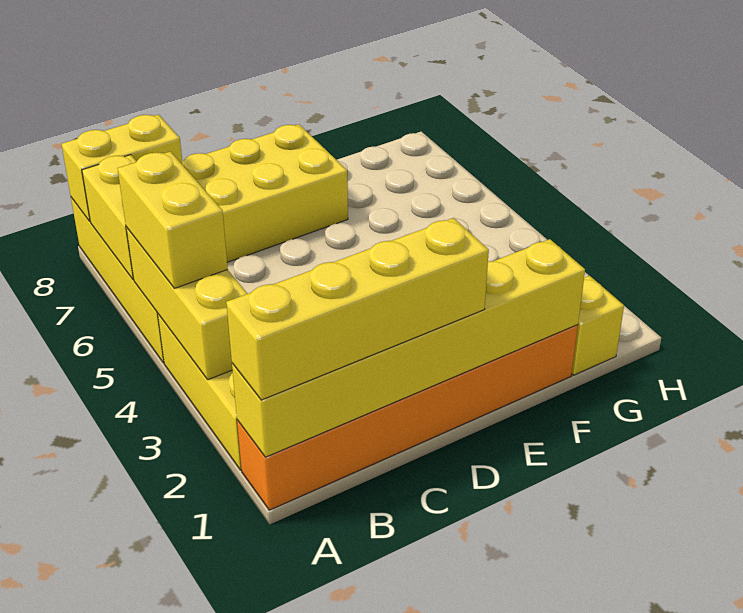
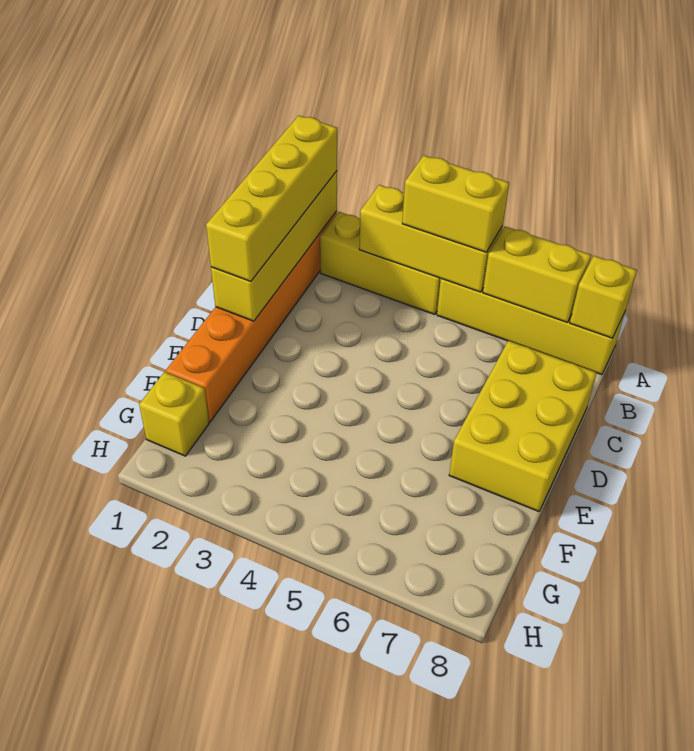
yellow brick A1:F1 level 2 -> yellow brick A1:D1 level 2
yellow brick A8:B8 level 2 -> yellow brick A8 level 2

